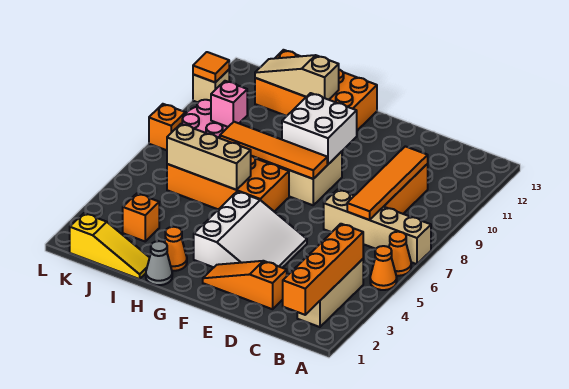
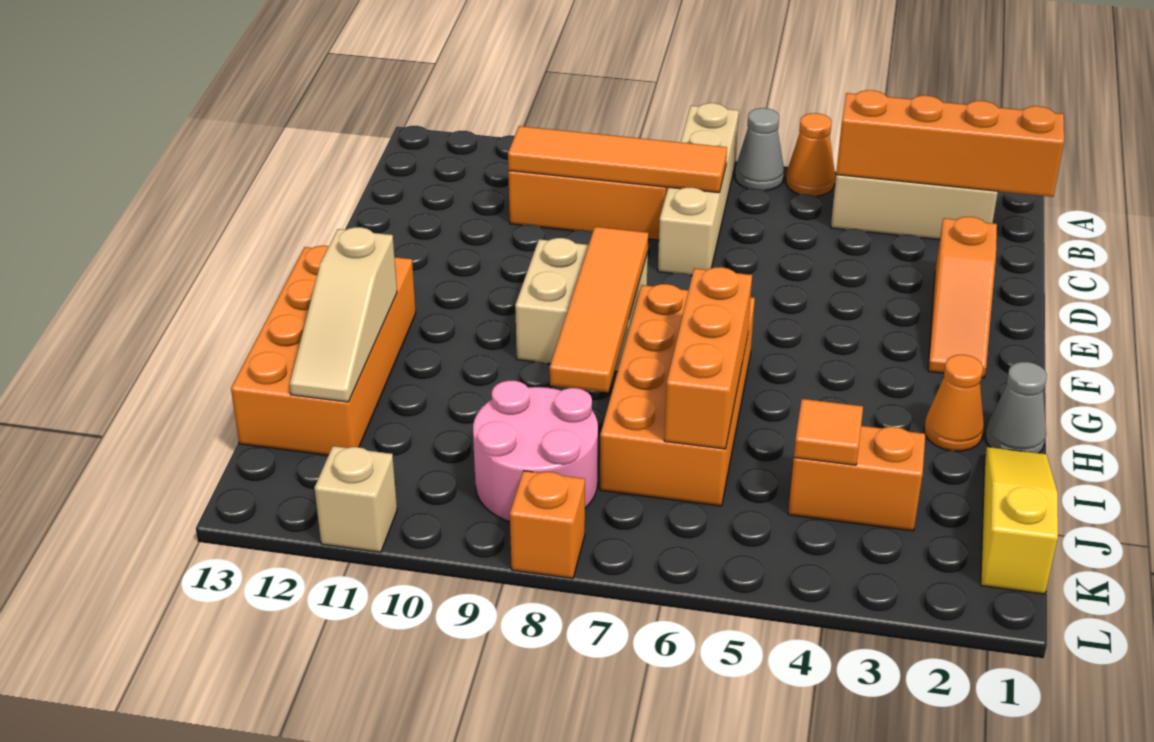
orange cone A6 level 1 -> grey cone A6 level 1
white slope E3:G5 level 1 top G -> none
white brick F9:G10 level 2 -> none
tan brick H6:J6 level 2 -> orange brick H6:J6 level 2
orange brick J3 level 1 -> orange brick J3:J4 level 1
pink brick J9 level 2 -> none
orange tile L11 level 2 -> orange tile J4 level 2

